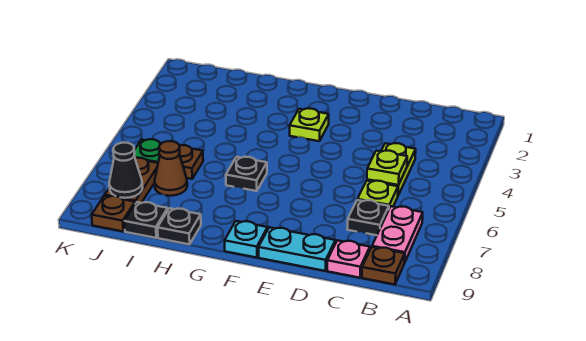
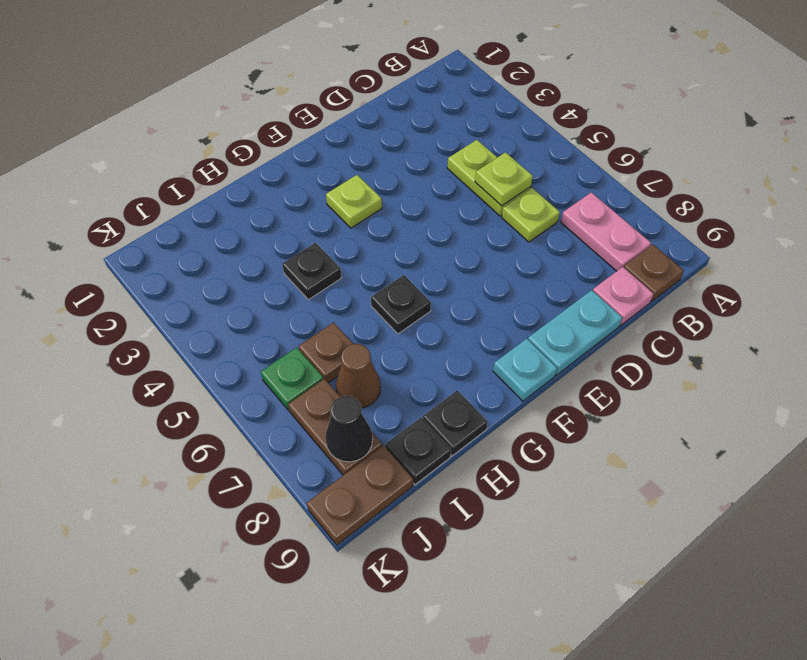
black plate C7 level 1 -> black plate H4 level 1
brown plate J9 level 1 -> brown plate J9:K9 level 1

